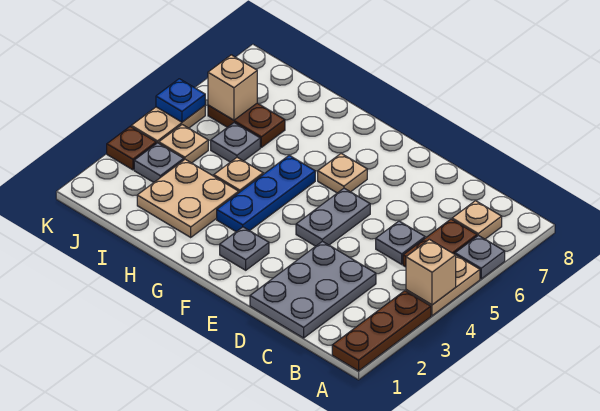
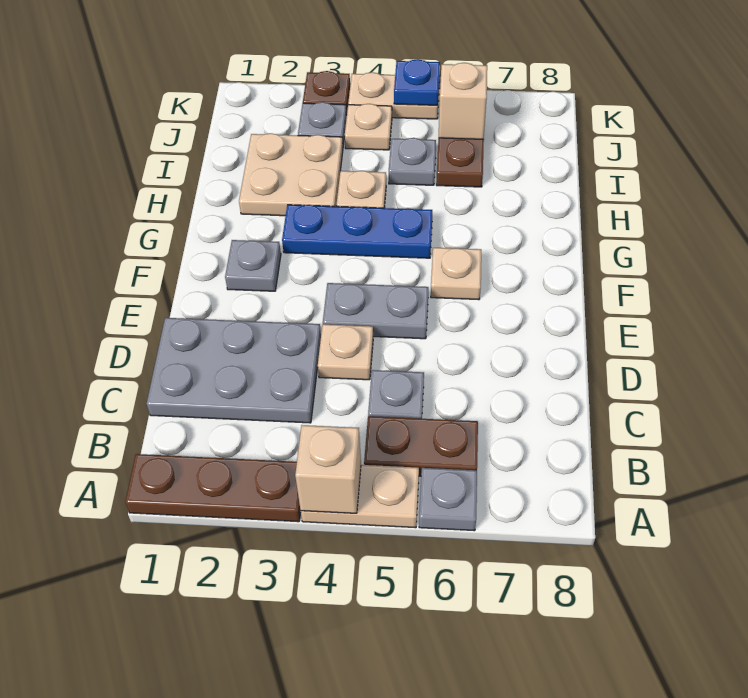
tan plate B7 level 1 -> tan plate D4 level 1

